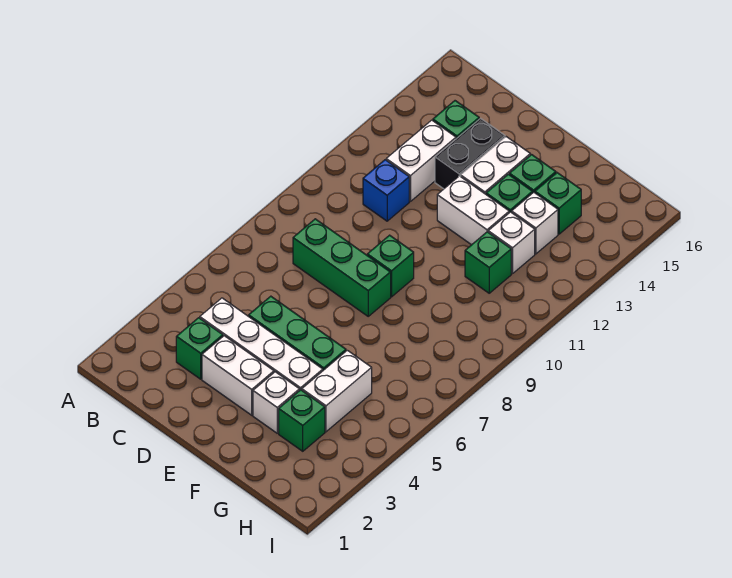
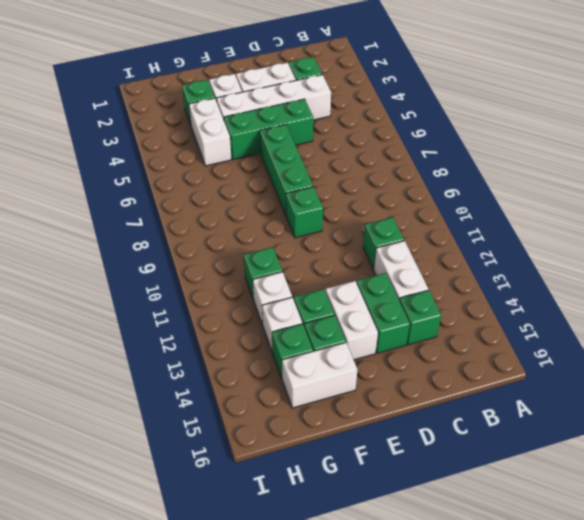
green brick C8:E8 level 1 -> green brick E6:E8 level 1
blue brick C11 level 1 -> green brick C11 level 1
black brick D13:D14 level 1 -> green brick D13:D14 level 1
white brick E12:F12 level 1 -> white brick F15:G15 level 1

